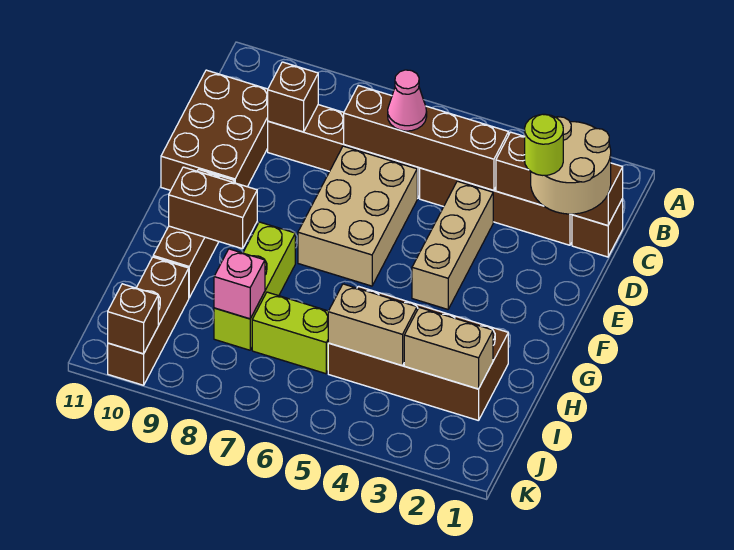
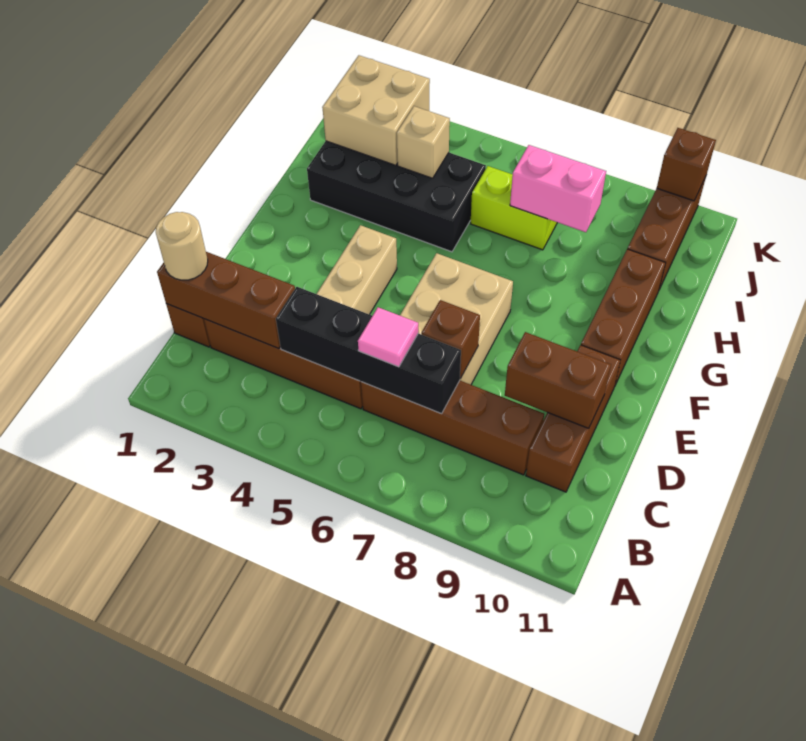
tan round brick C1:D2 level 3 -> tan round brick C1 level 3
brown brick C4:C7 level 2 -> black brick C4:C7 level 2
pink cone C6 level 3 -> pink tile C6 level 3
brown brick C9 level 2 -> brown brick D7 level 2
brown brick C10:E11 level 1 -> brown brick C10:E10 level 1
lime round brick D2 level 4 -> none
lime brick G8:I8 level 1 -> none
brown brick G9:G10 level 2 -> brown brick D9:D10 level 2
brown brick H2:I5 level 1 -> black brick H2:I5 level 1
tan brick I2:I3 level 2 -> tan brick I2:J3 level 2
tan brick I4:I5 level 2 -> tan brick I4 level 2
pink brick I8 level 2 -> pink brick I7:I8 level 2

